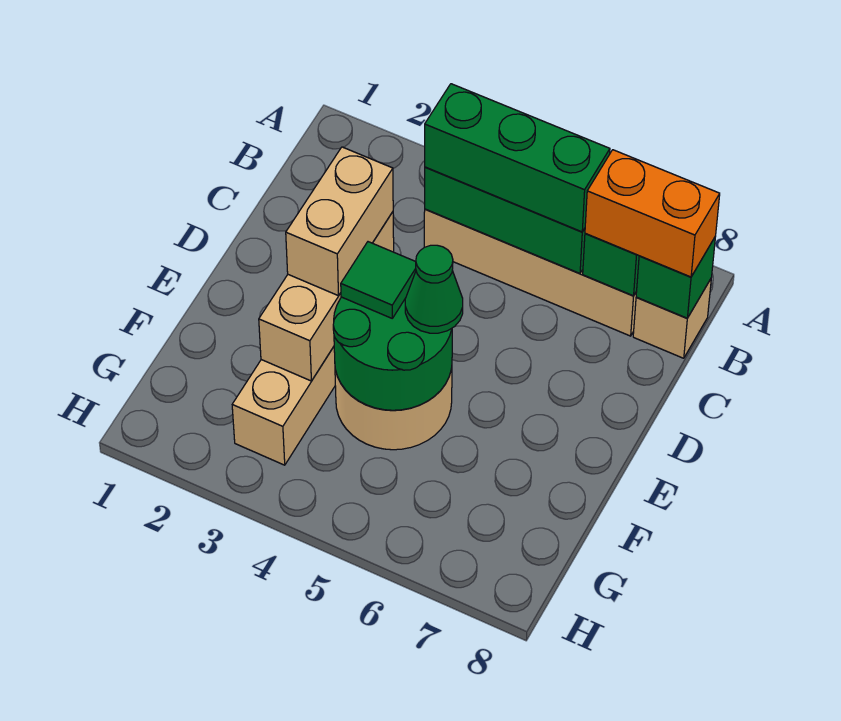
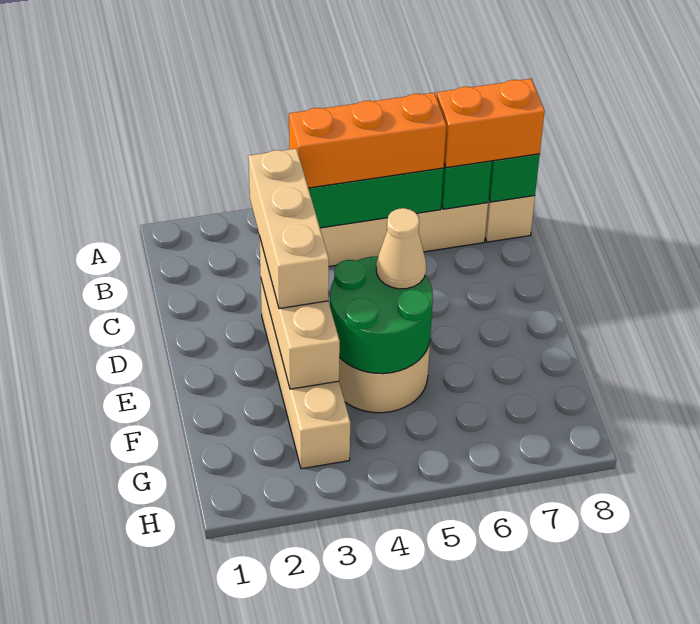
green brick B4:B6 level 3 -> orange brick B4:B6 level 3
tan brick D3:E3 level 3 -> tan brick C3:E3 level 3
green tile E4 level 3 -> none
green cone E5 level 3 -> tan cone E5 level 3

